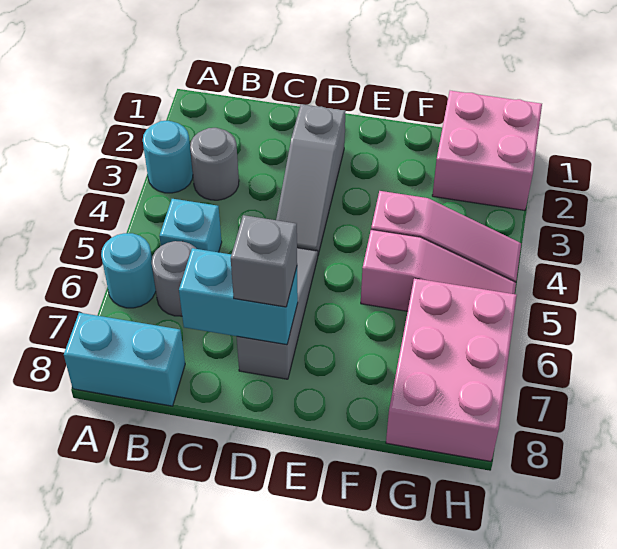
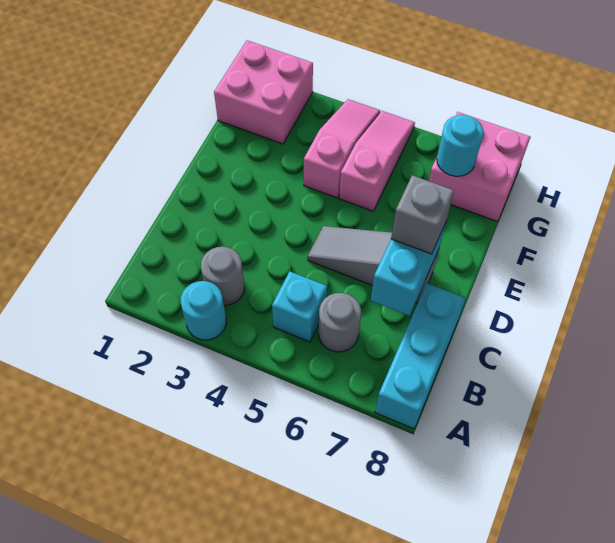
cyan round brick A6 level 1 -> cyan round brick G7 level 2
cyan brick A8:B8 level 1 -> cyan brick A8:C8 level 1
grey slope D2:D4 level 1 top 2 -> none
pink brick G6:H8 level 1 -> pink brick G7:H8 level 1

